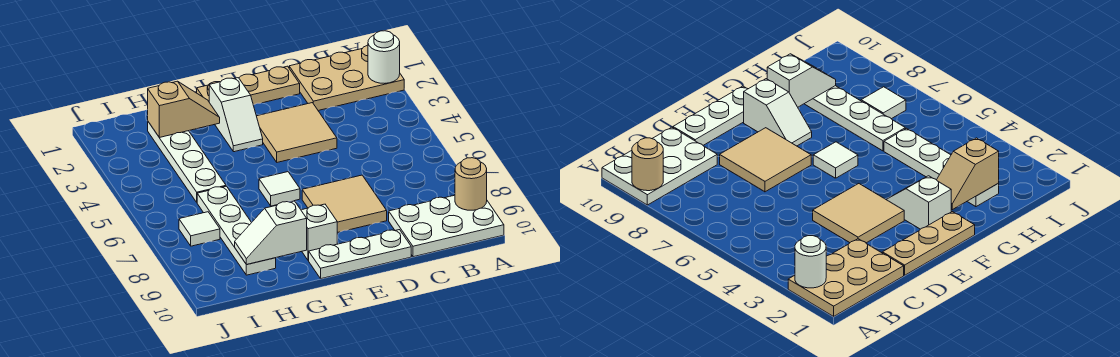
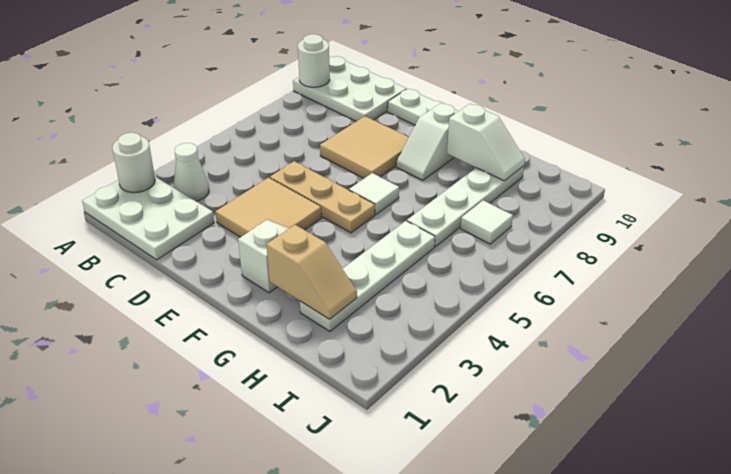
tan plate A1:C2 level 1 -> white plate A1:C2 level 1
tan round brick A9 level 2 -> white round brick A9 level 2
none -> white cone B3 level 1
tan plate D1:F1 level 1 -> tan plate D5:F5 level 1
tan slope G2:H2 level 2 top H -> tan slope G2:H2 level 2 top G

